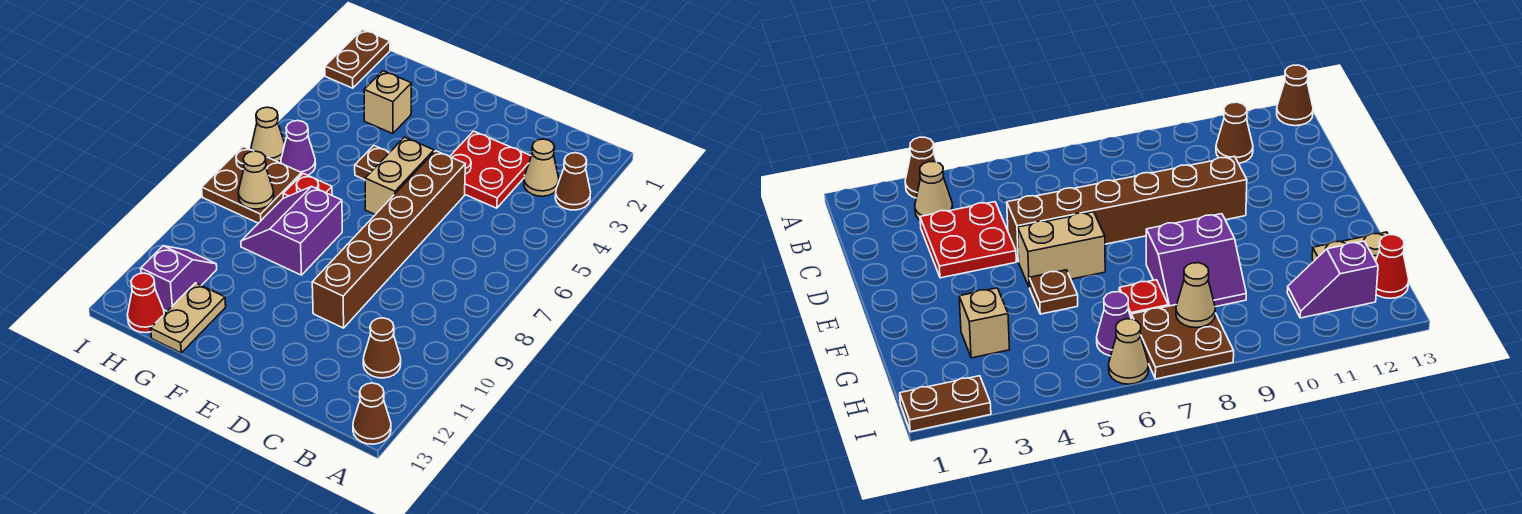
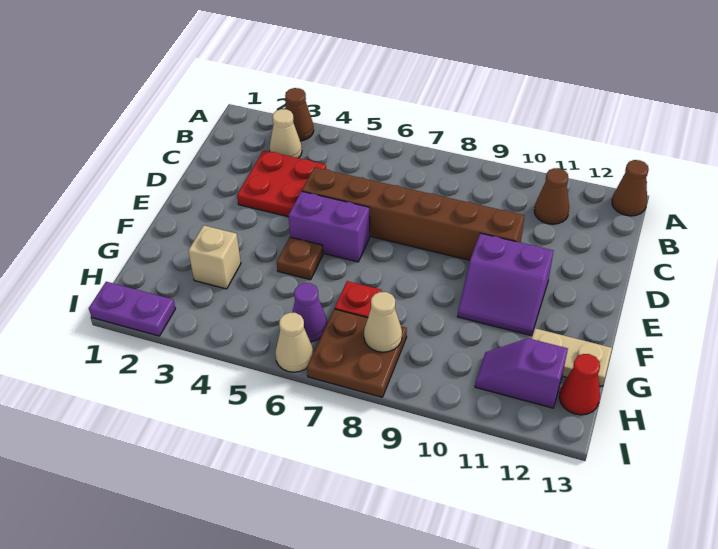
tan brick E5:E6 level 1 -> purple brick E5:E6 level 1
purple slope F8:G9 level 1 top F -> purple slope E10:F11 level 1 top E
brown plate I1:I2 level 1 -> purple plate I1:I2 level 1

